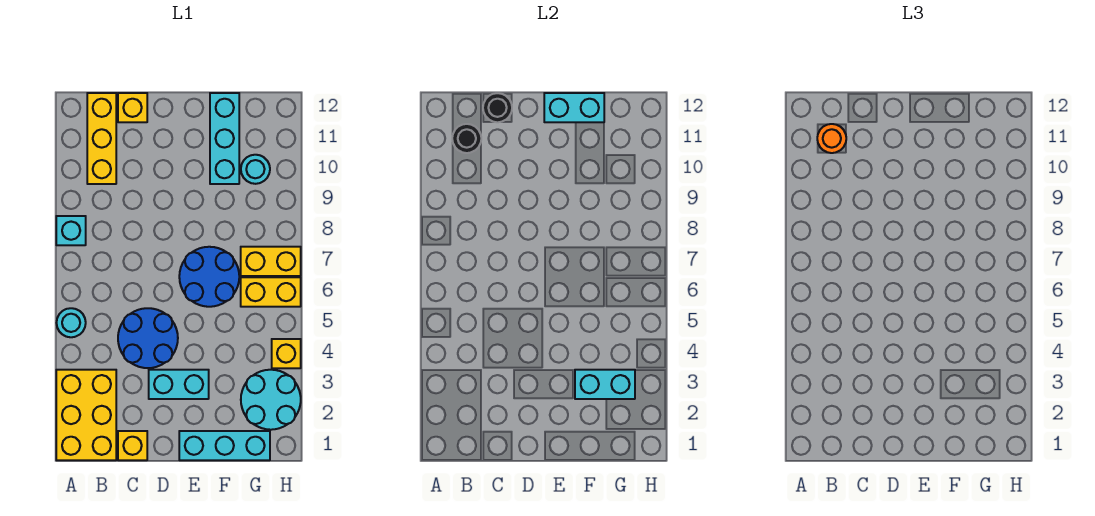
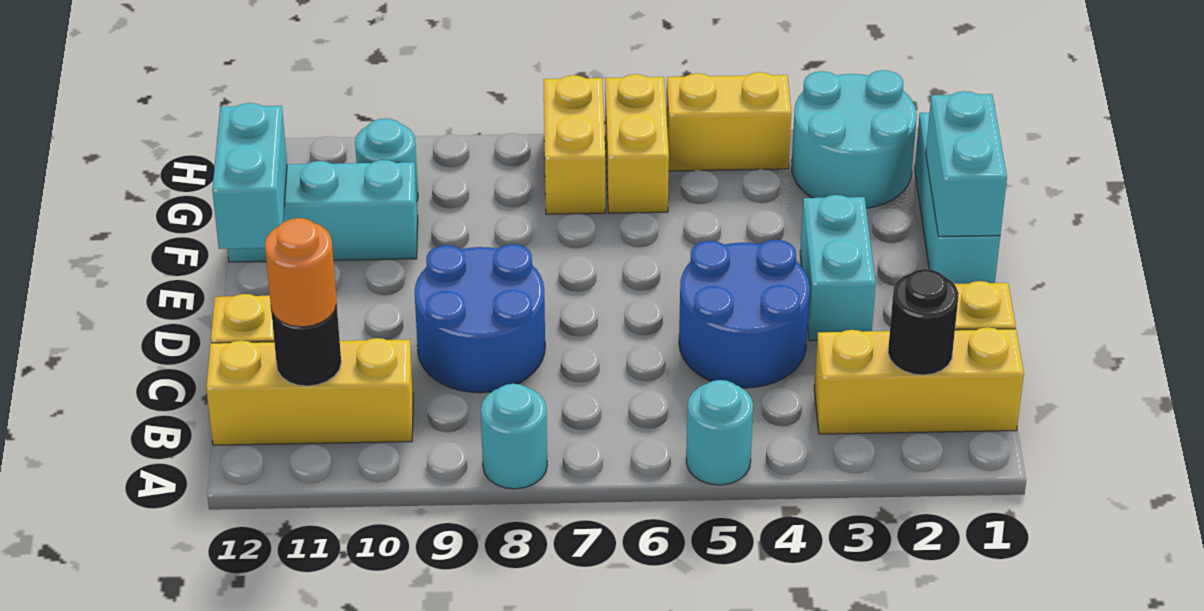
yellow brick A1:B3 level 1 -> yellow brick B1:B3 level 1
cyan brick A8 level 1 -> cyan round brick A8 level 1
black round brick C12 level 2 -> black round brick B2 level 2
blue round brick E6:F7 level 1 -> blue round brick C8:D9 level 1
cyan brick F3:G3 level 2 -> cyan brick E1:F1 level 2
yellow brick H4 level 1 -> yellow brick H4:H5 level 1

